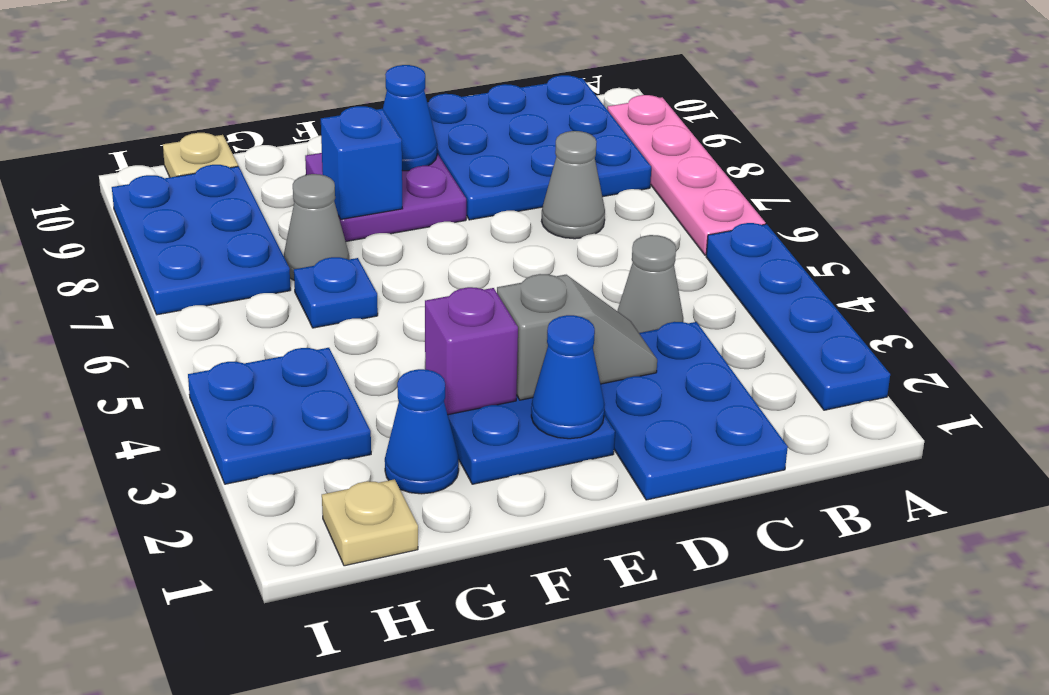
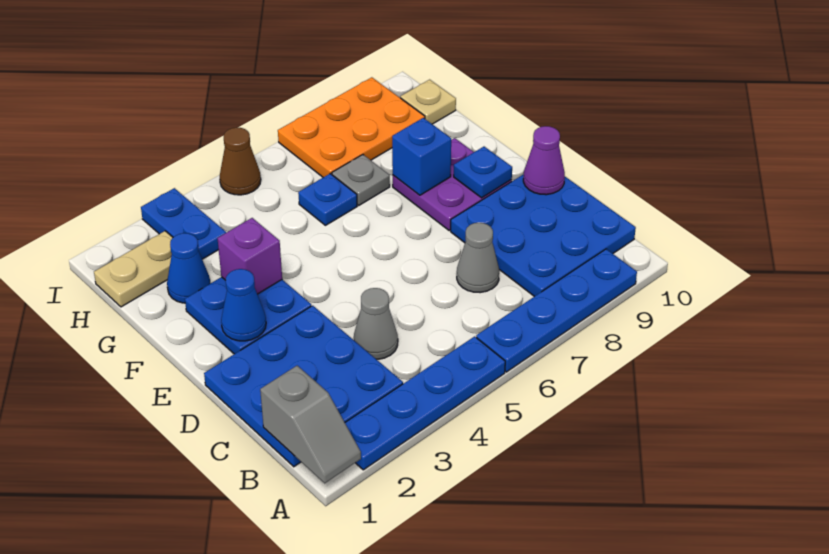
pink plate A6:A9 level 1 -> blue plate A6:A9 level 1
blue plate C1:D3 level 1 -> blue plate B1:D3 level 1
grey slope D3:E3 level 2 top E -> grey slope A1:B1 level 2 top B
none -> purple cone D10 level 2
blue cone E9 level 2 -> blue plate E9 level 2
grey cone G7 level 1 -> grey plate G7 level 1
tan plate H1 level 1 -> tan plate H1:H2 level 1
blue plate H3:I4 level 1 -> blue plate H3:I3 level 1
blue plate H7:I9 level 1 -> orange plate H7:I9 level 1
none -> brown cone I5 level 1

